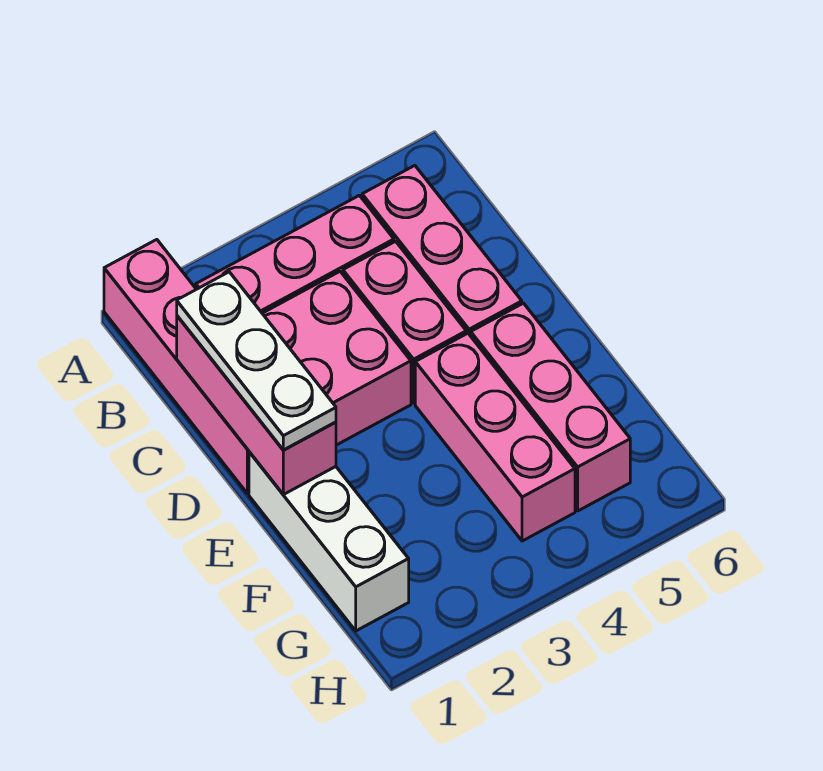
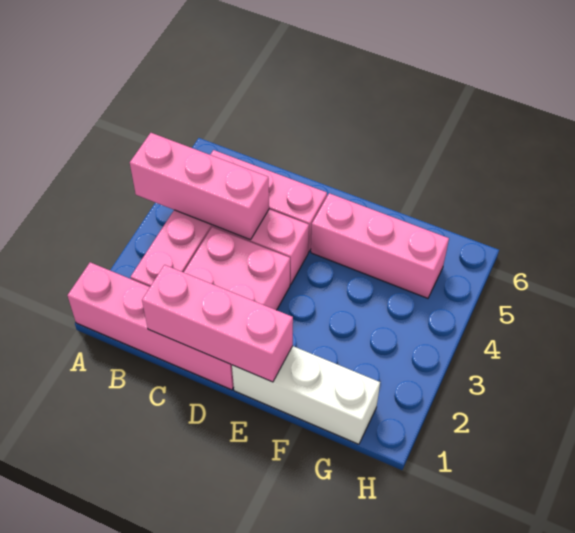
white plate C1:E1 level 3 -> none
pink brick E4:G4 level 1 -> pink brick A4:C4 level 2

